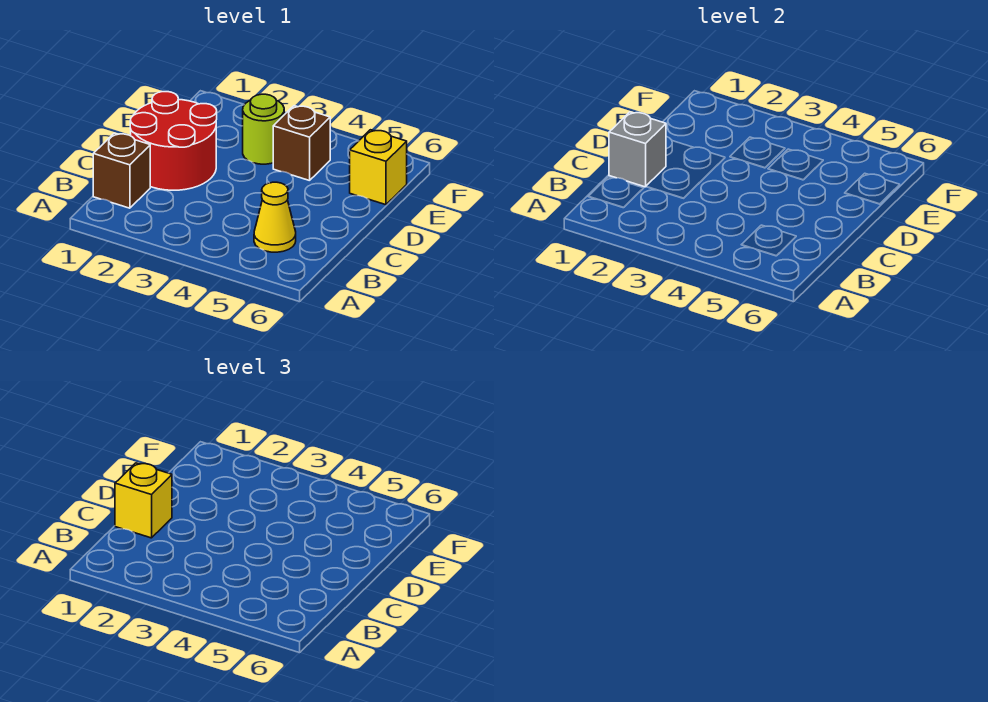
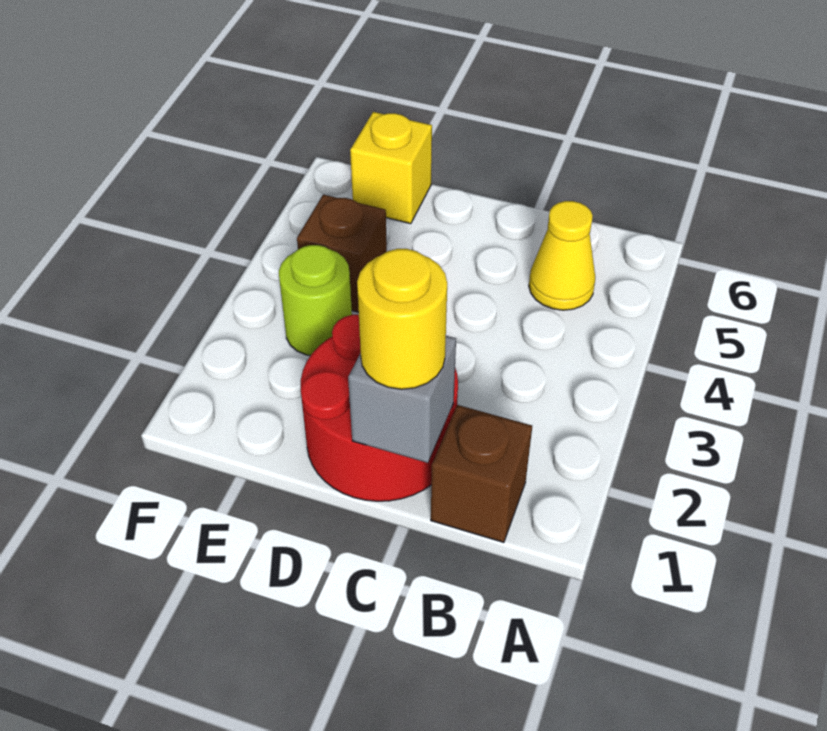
yellow brick C1 level 3 -> yellow round brick C1 level 3

